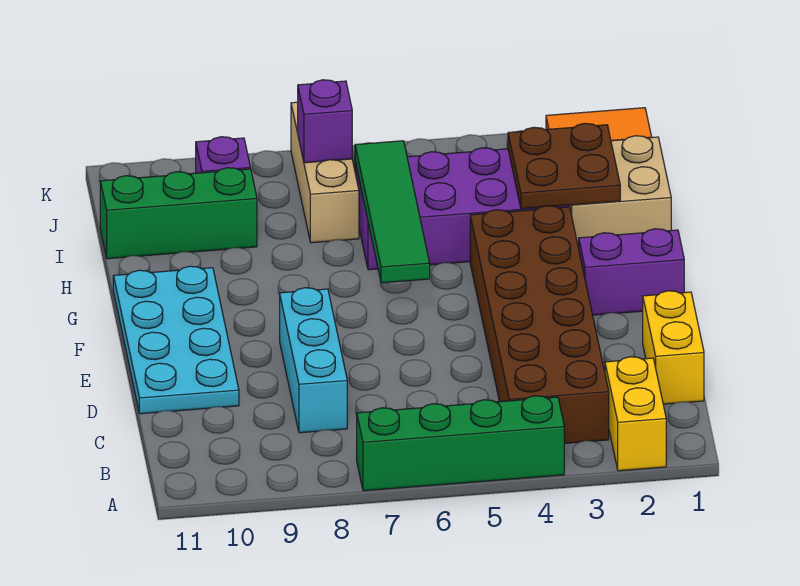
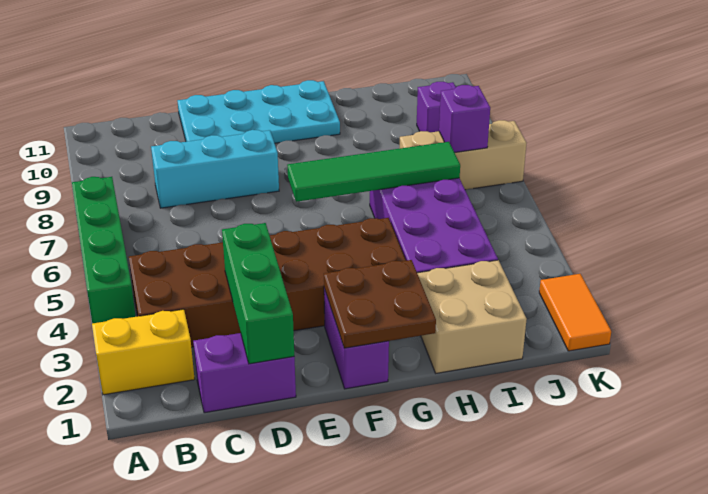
yellow brick C1:D1 level 1 -> purple brick C1:D1 level 1
brown plate H2:I3 level 2 -> brown plate F1:G2 level 2
green brick I9:I11 level 1 -> green brick D1:D3 level 2

